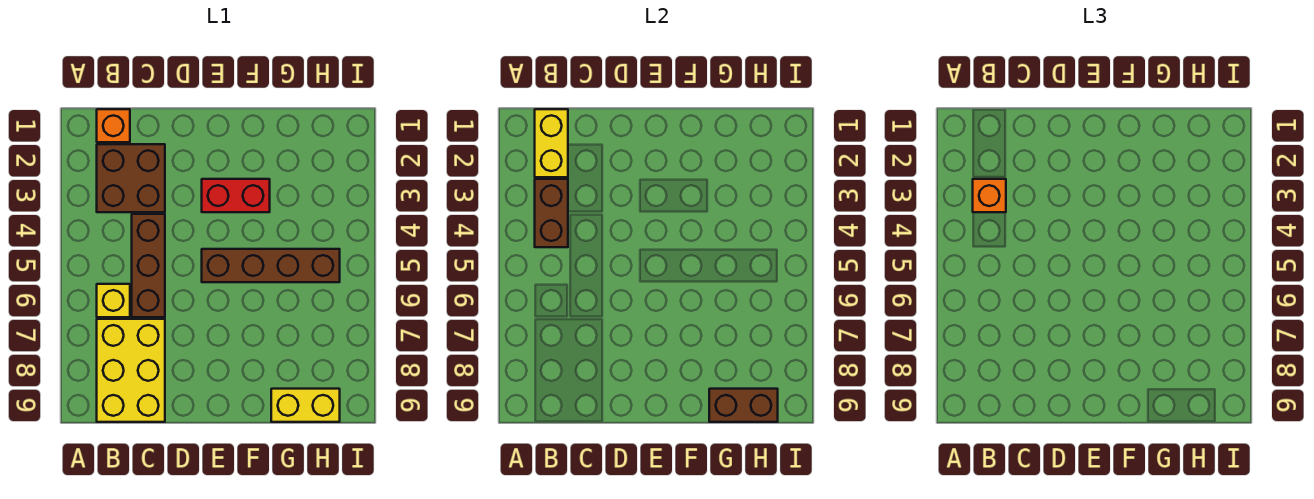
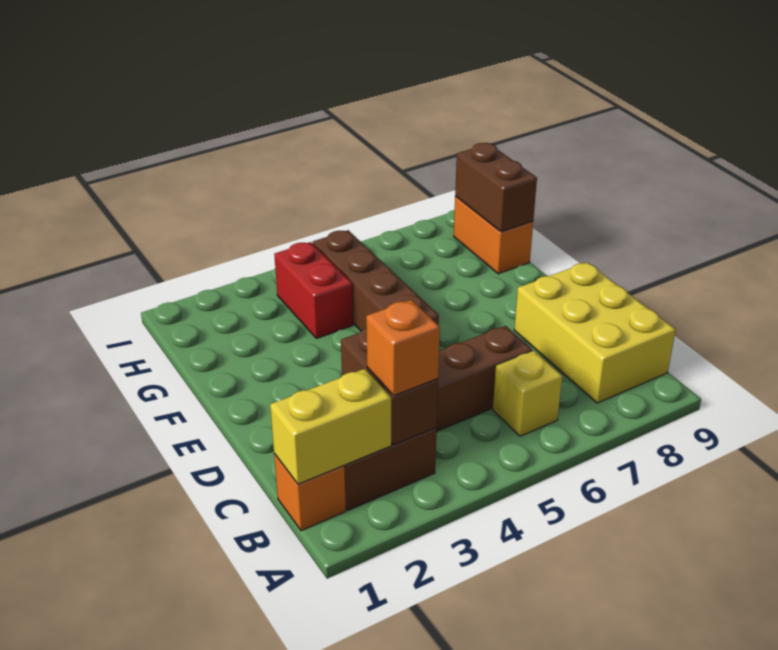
brown brick B3:B4 level 2 -> brown brick B3:C3 level 2
yellow brick B7:C9 level 1 -> yellow brick B8:D9 level 1
red brick E3:F3 level 1 -> red brick G4:H4 level 1
yellow brick G9:H9 level 1 -> orange brick G9:H9 level 1

